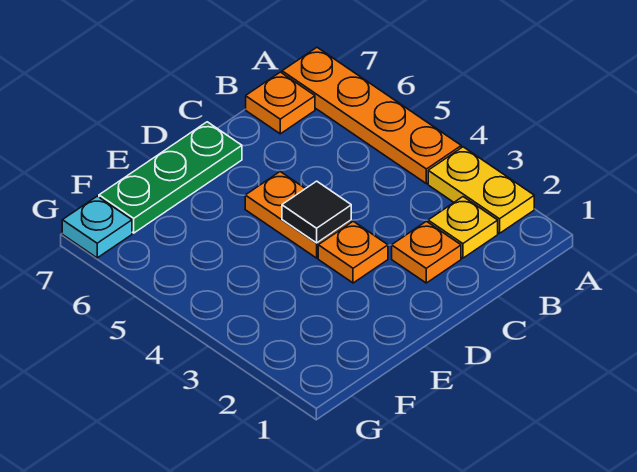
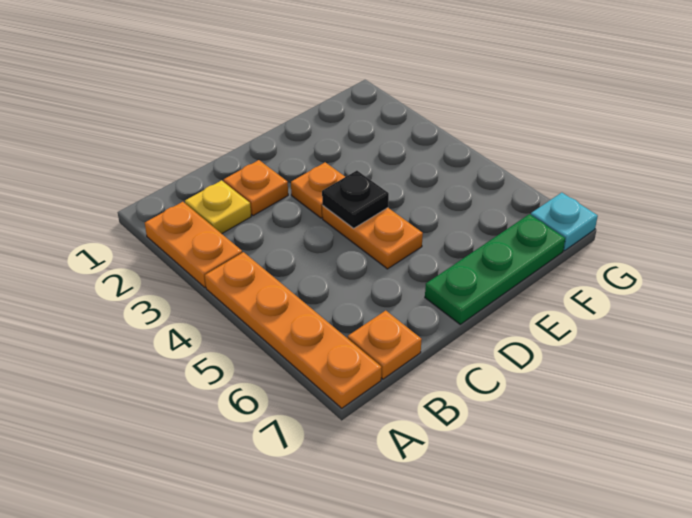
yellow plate A2:A3 level 1 -> orange plate A2:A3 level 1
black tile D4 level 2 -> black plate D4 level 2

